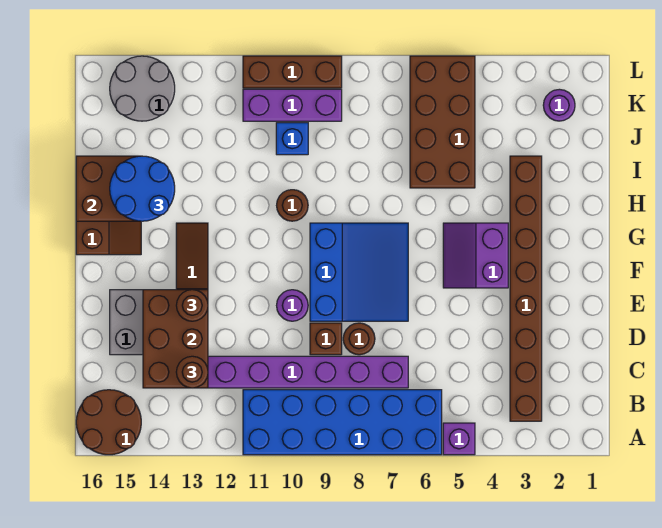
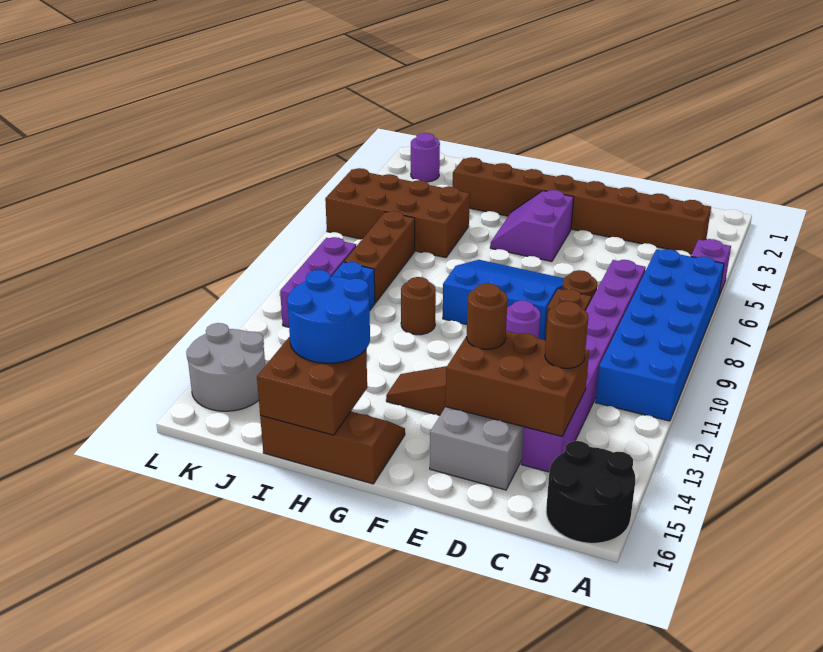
brown round brick A15:B16 level 1 -> black round brick A15:B16 level 1
purple slope F4:G5 level 1 top 4 -> purple slope F4:G5 level 1 top F
brown brick L9:L11 level 1 -> brown brick J7:J9 level 1

